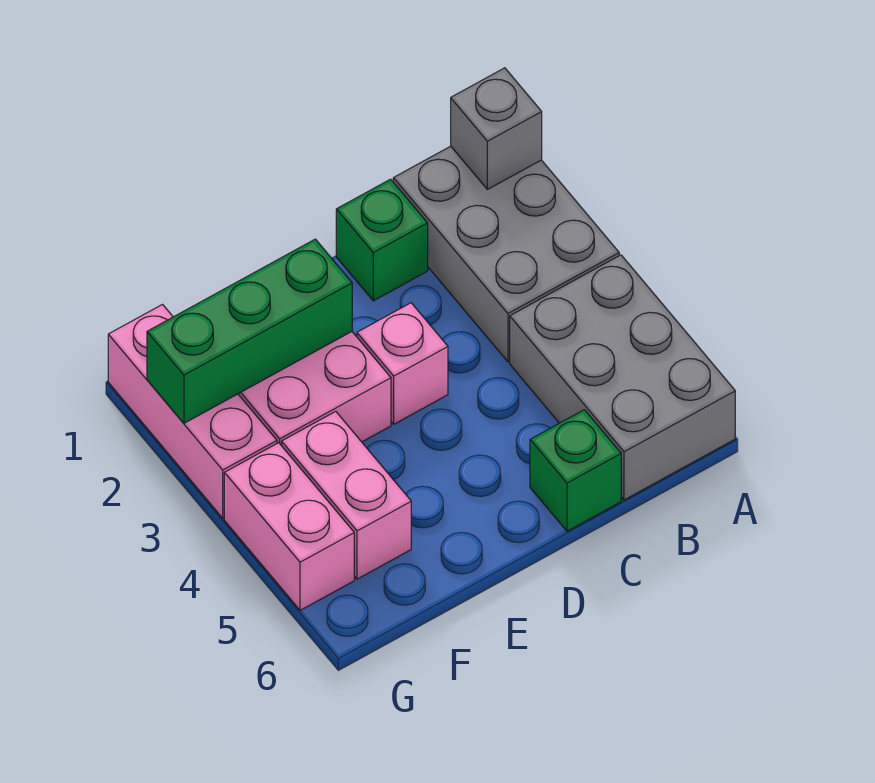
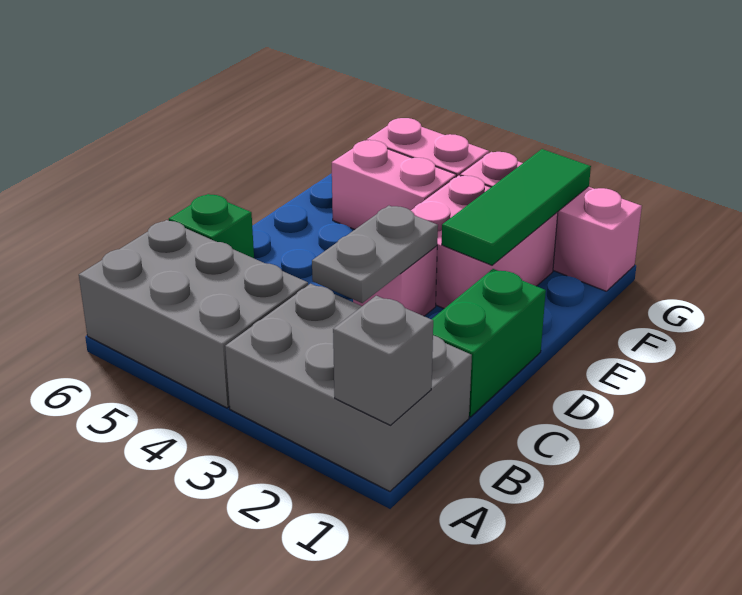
green brick C1 level 1 -> green brick C1:D1 level 1
none -> grey plate C3:D3 level 2
green brick E2:G2 level 2 -> green tile E2:G2 level 2

